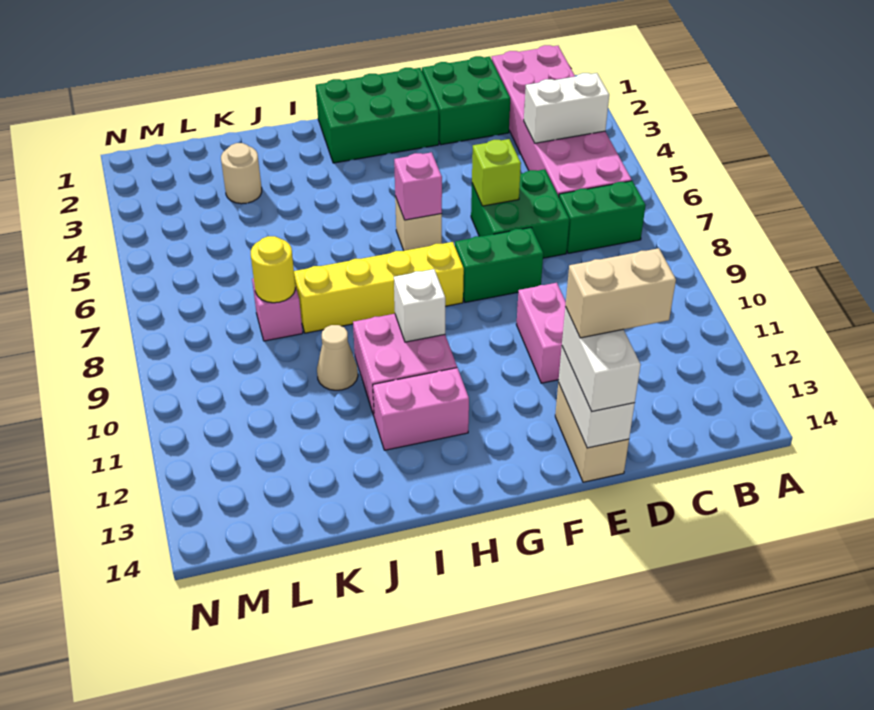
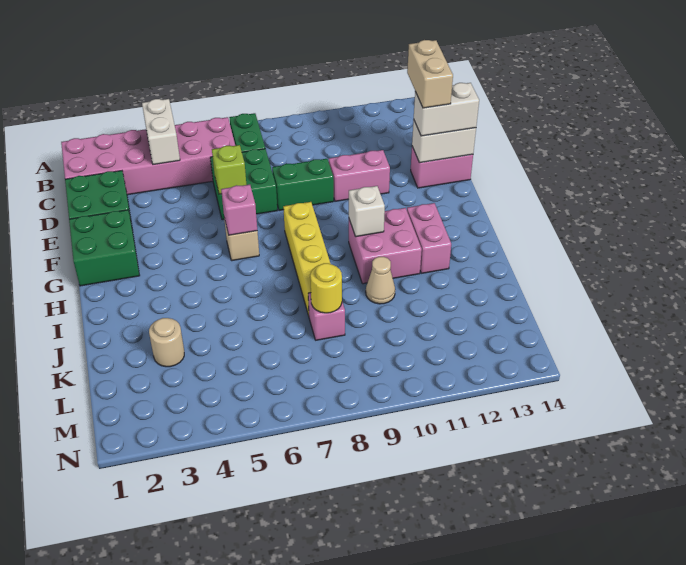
green brick E8:F8 level 1 -> green brick E8:E9 level 1
tan brick E13:E14 level 1 -> pink brick E13:E14 level 1
green brick F1:H2 level 1 -> green brick F1:G2 level 1

